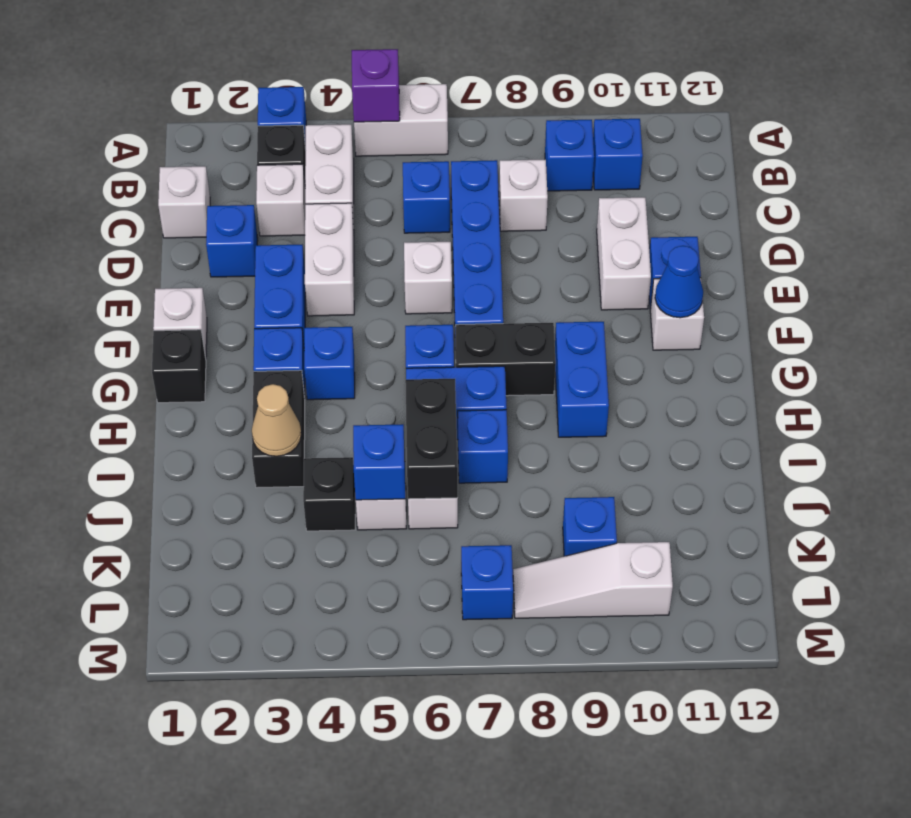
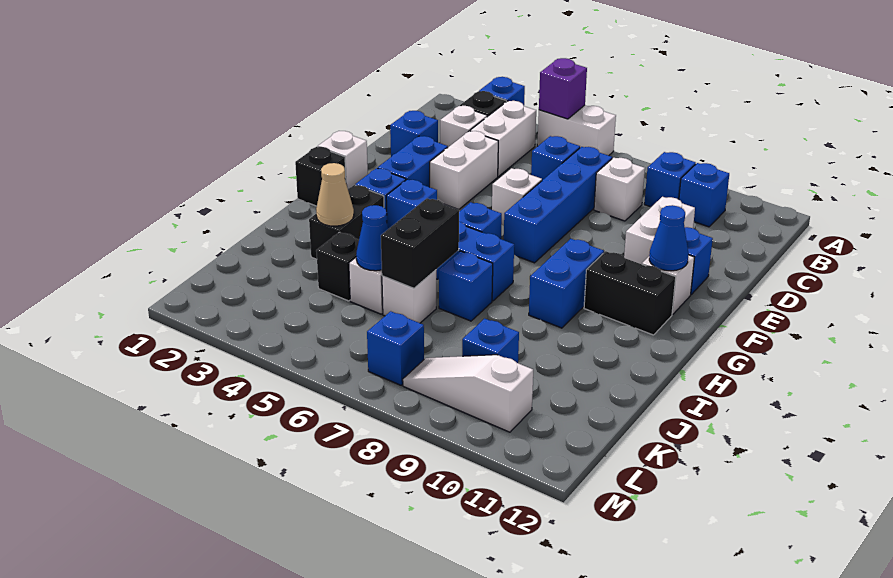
white brick C1 level 1 -> none
black brick G7:G8 level 1 -> black brick G10:G11 level 1
blue brick J5 level 2 -> blue cone J5 level 2

